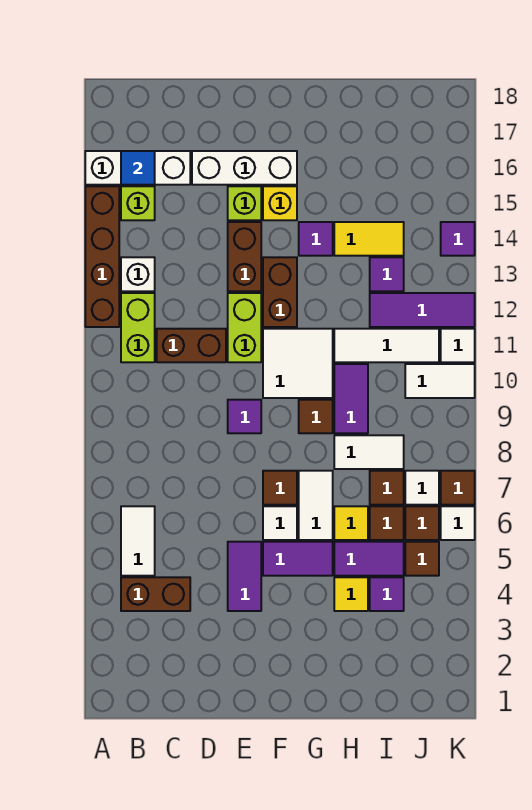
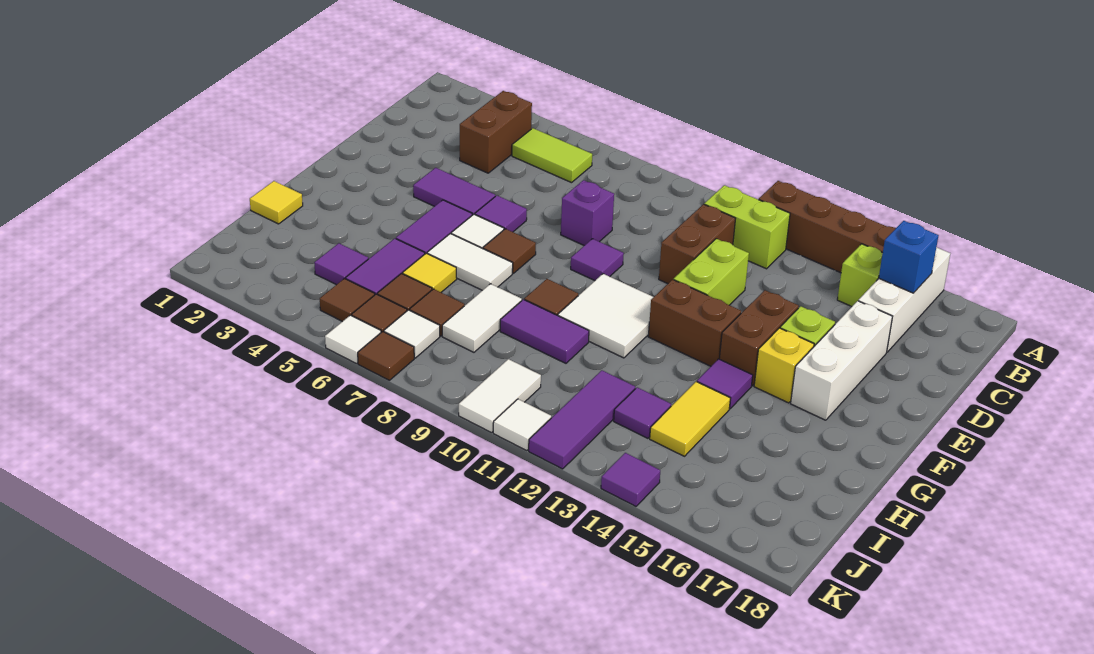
white tile B5:B6 level 1 -> lime tile B5:B6 level 1
white brick B13 level 1 -> none
blue tile B16 level 2 -> blue brick B16 level 2
none -> purple brick D8 level 1
none -> purple tile E6 level 1
lime brick E11:E12 level 1 -> lime brick D12:E12 level 1
brown brick E13:E14 level 1 -> brown brick E14:F14 level 1
yellow tile H4 level 1 -> yellow tile H1 level 1
white tile H11:J11 level 1 -> none

